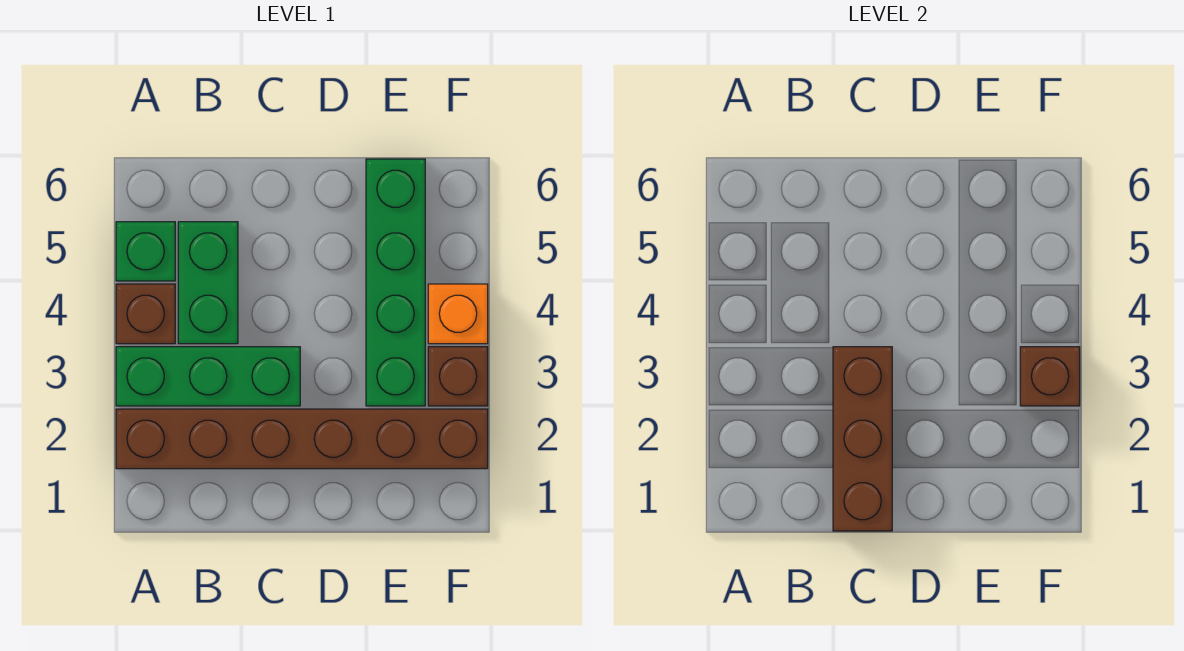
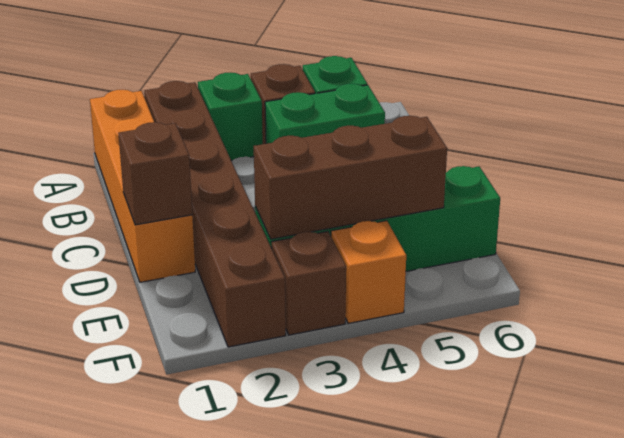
none -> orange brick A1:D1 level 1
green brick A3:C3 level 1 -> green brick A3 level 1
brown brick C1:C3 level 2 -> brown brick E3:E5 level 2
brown brick F3 level 2 -> brown brick D1 level 2

